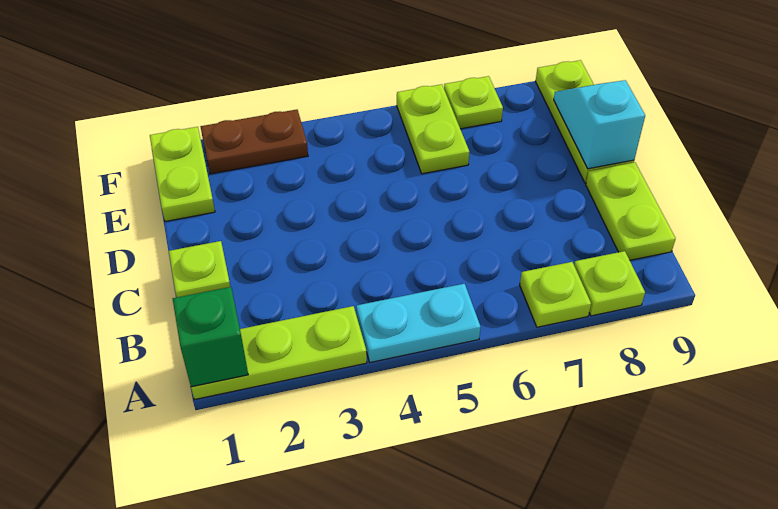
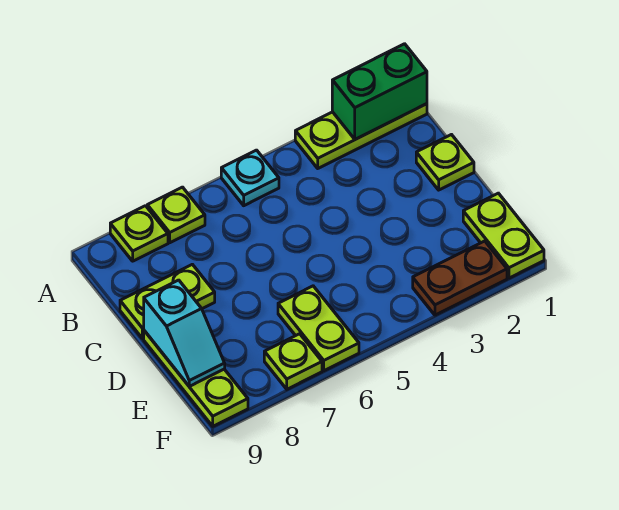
green brick A1 level 2 -> green brick A1:A2 level 2
cyan plate A4:A5 level 1 -> cyan plate A5 level 1
lime plate B9:C9 level 1 -> lime plate C8:C9 level 1

